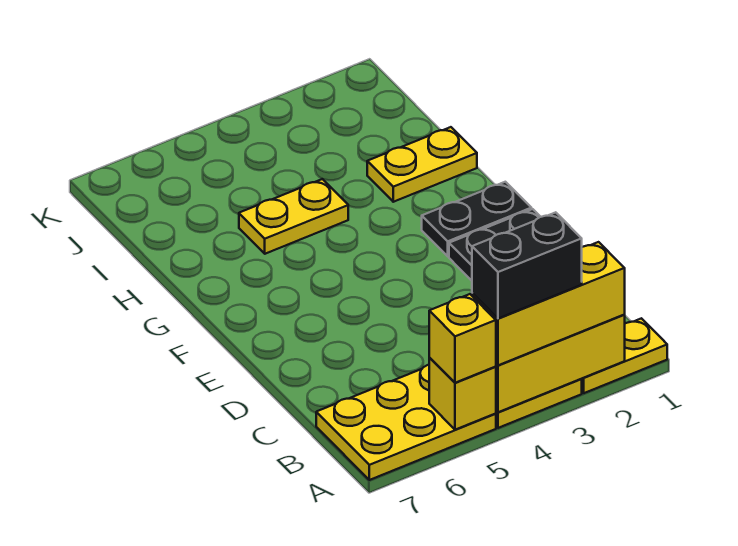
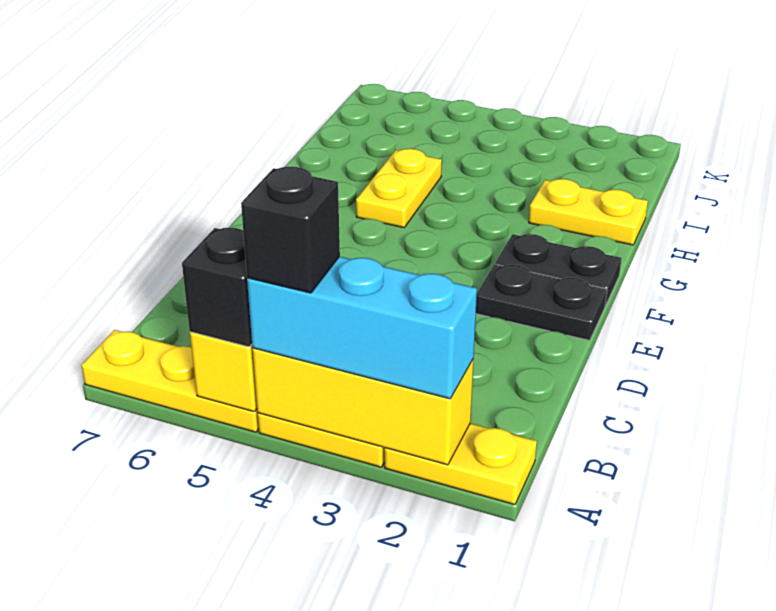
yellow brick A2:A4 level 3 -> cyan brick A2:A4 level 3
black brick A3:A4 level 4 -> black brick A4 level 4
yellow plate A5:B7 level 1 -> yellow plate A5:A7 level 1
yellow brick A5 level 3 -> black brick A5 level 3
yellow plate H4:H5 level 1 -> yellow plate G5:H5 level 1

